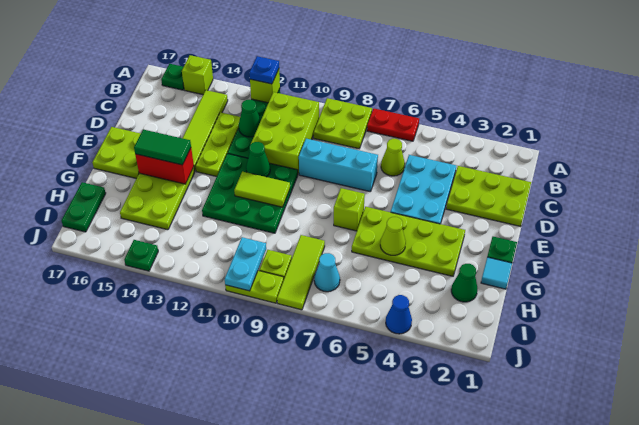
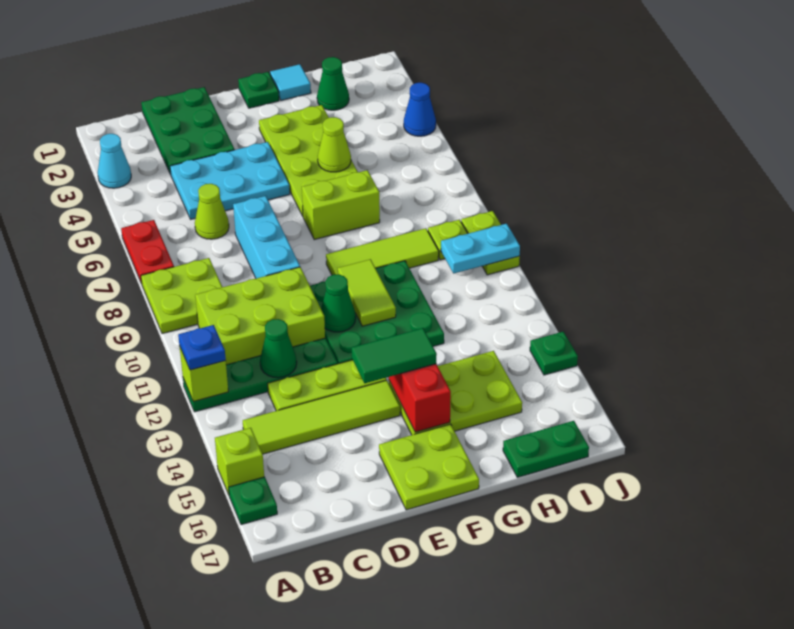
lime plate C1:D3 level 1 -> green plate C1:D3 level 1
lime brick F7 level 1 -> lime brick F7:G7 level 1
green tile F14:F15 level 3 -> green tile E14:F14 level 3
lime tile H8:J8 level 1 -> lime tile F9:H9 level 1
cyan cone I7 level 1 -> cyan cone A3 level 1

